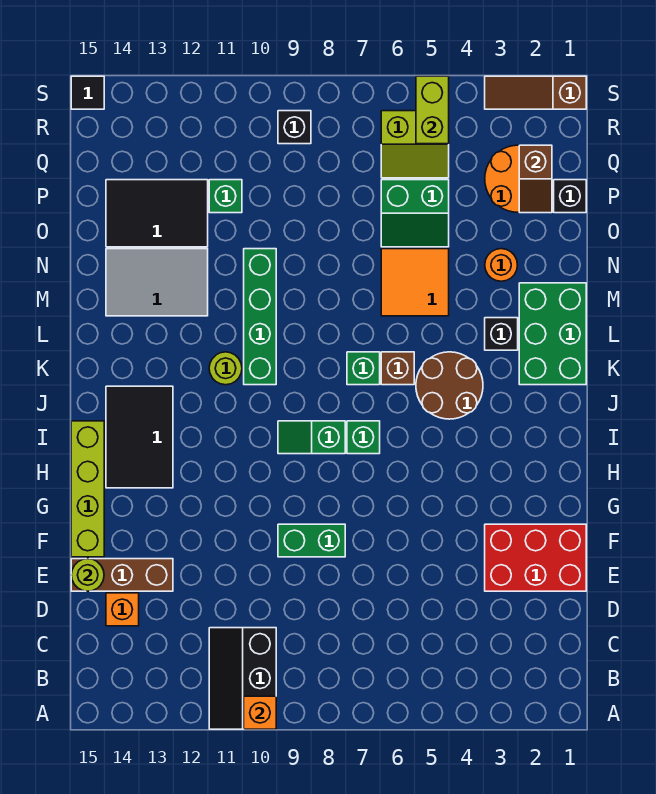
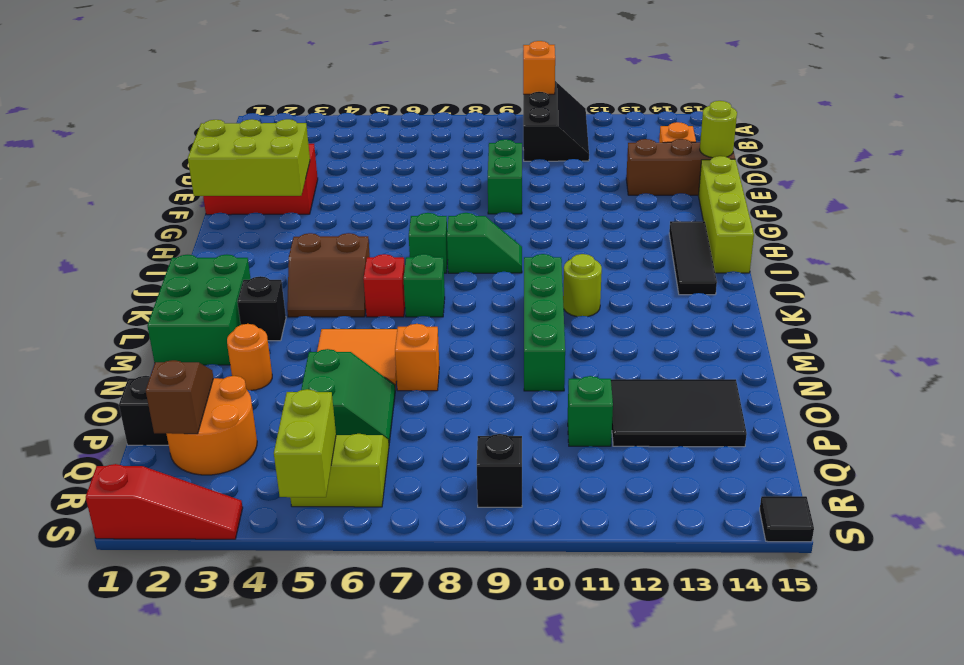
none -> lime brick F1:G3 level 2
green brick F8:F9 level 1 -> green brick E9:F9 level 1
black tile H13:J14 level 1 -> black tile H14:J14 level 1
brown round brick J4:K5 level 1 -> brown slope J4:K5 level 1 top J
brown brick K6 level 1 -> red brick K6 level 1
grey tile M12:N14 level 1 -> none
none -> orange brick N7 level 1
green slope O5:P6 level 1 top P -> green slope O5:P6 level 1 top 5
brown slope S1:S3 level 1 top 1 -> red slope S1:S3 level 1 top 1

